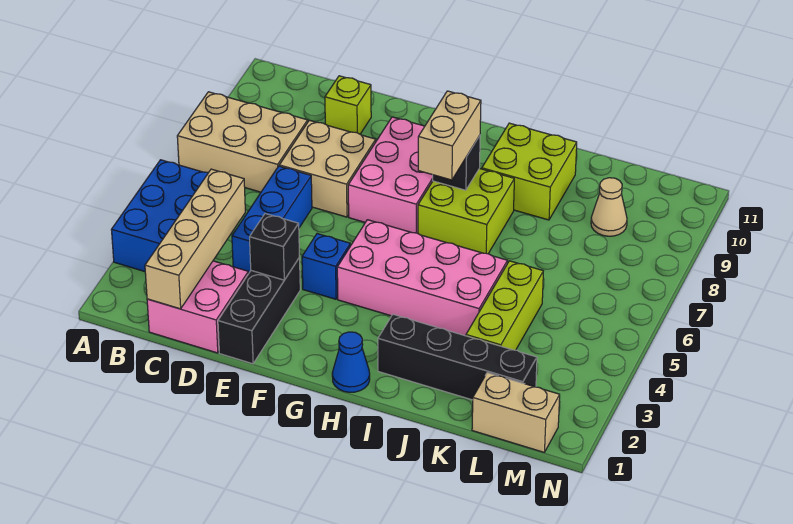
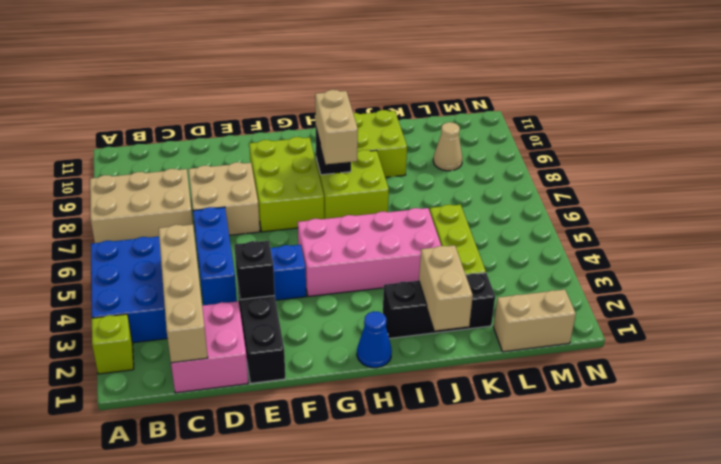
lime brick D10 level 1 -> lime brick A2 level 1
pink brick F7:G9 level 1 -> lime brick F7:G9 level 1
black brick I2:L2 level 1 -> black brick I2:K2 level 1
none -> tan brick J1:J2 level 2

